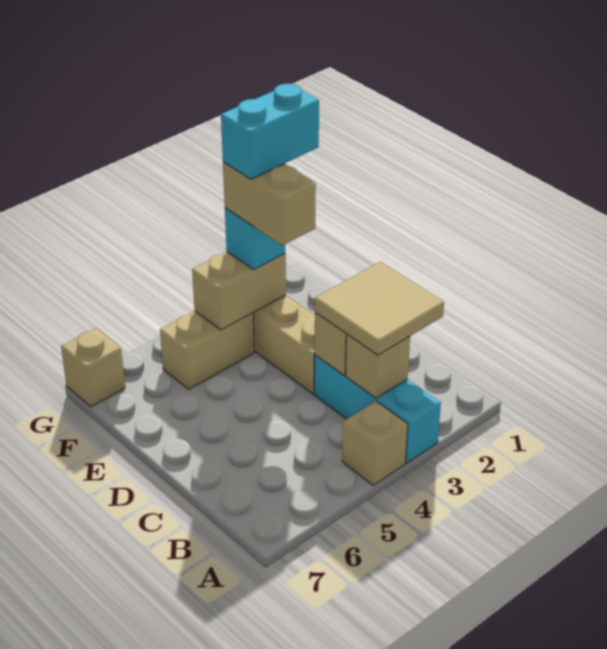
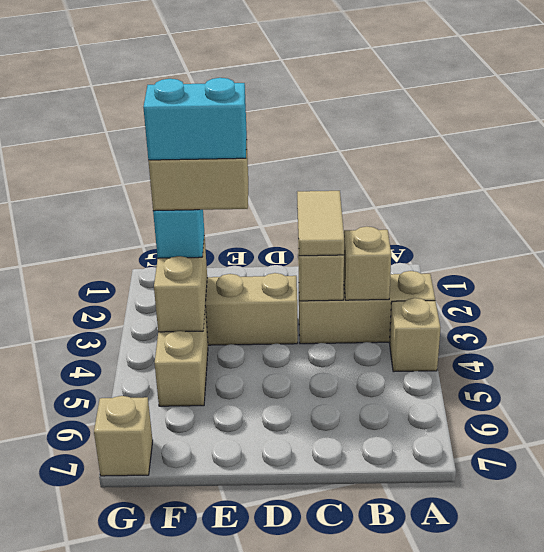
cyan brick A3:C3 level 1 -> tan brick A3:C3 level 1
tan tile B2:C3 level 3 -> tan tile C2:C3 level 3
cyan brick F2:F3 level 5 -> cyan brick E3:F3 level 5

